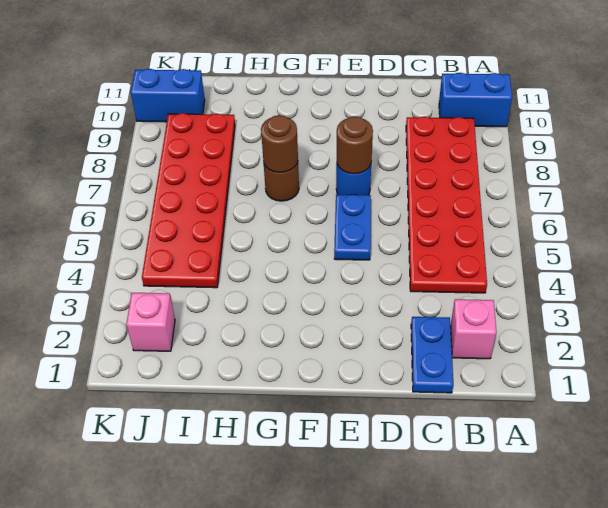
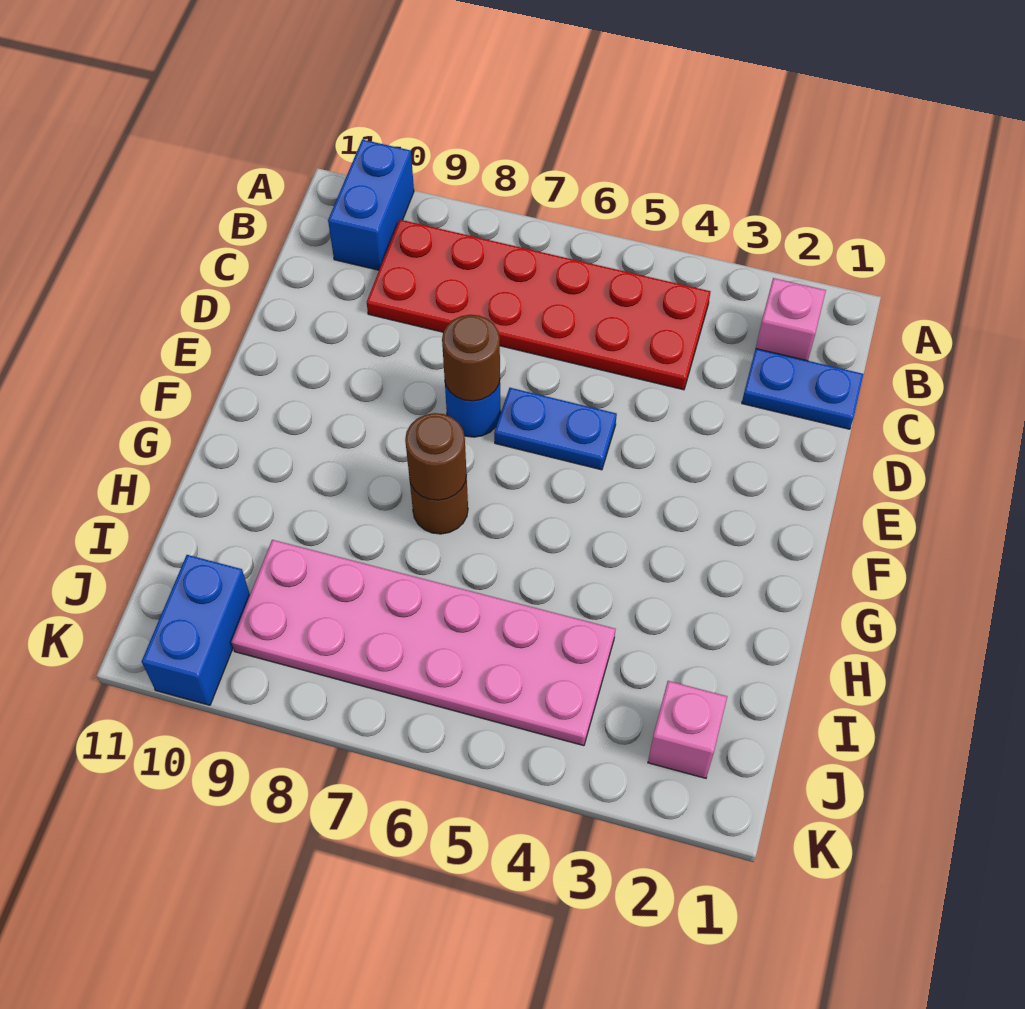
red plate I4:J9 level 1 -> pink plate I4:J9 level 1

